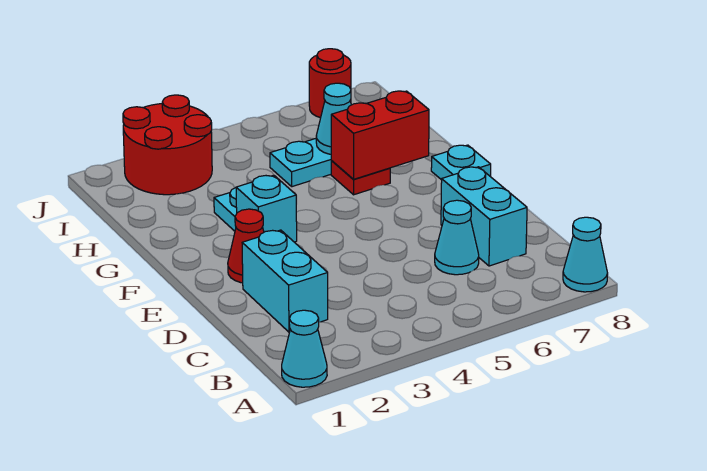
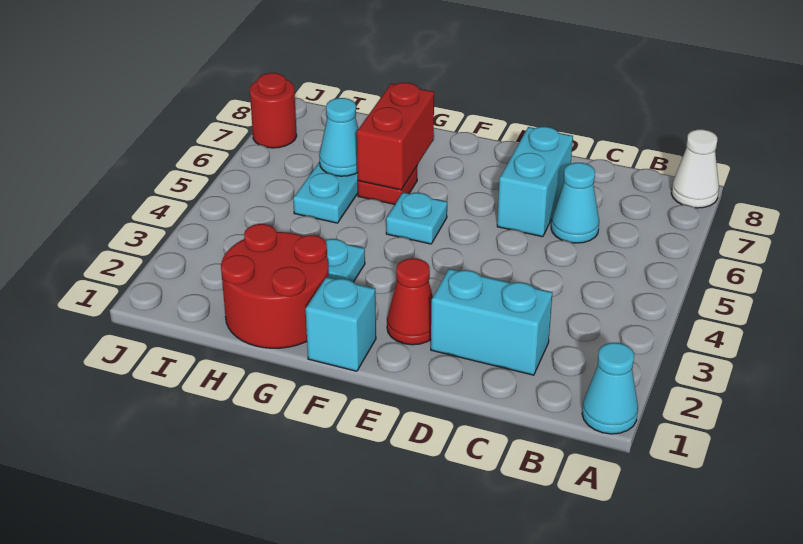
cyan cone A8 level 1 -> white cone A8 level 1
cyan brick C7:D7 level 1 -> cyan brick D6:D7 level 1
cyan brick F3 level 1 -> cyan brick F1 level 1
cyan plate F8 level 1 -> cyan plate F5 level 1
red round brick I2:J3 level 1 -> red round brick G1:H2 level 1

